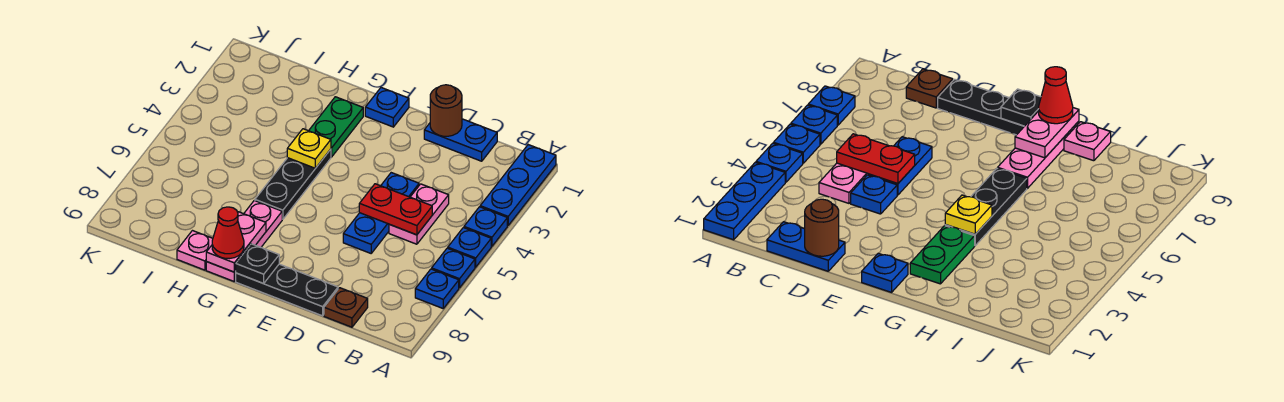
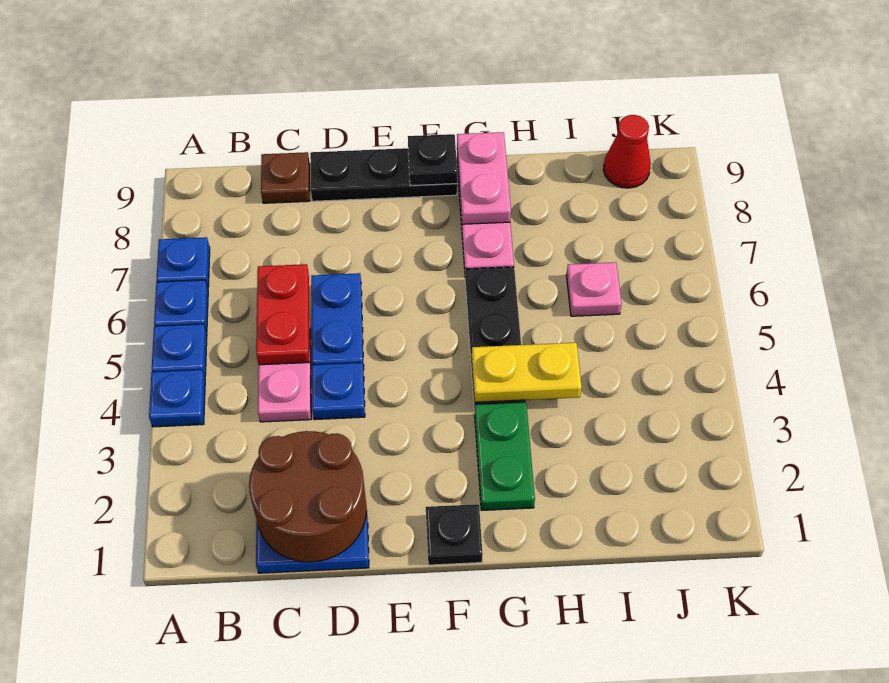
blue plate A1:A3 level 1 -> none
red plate C5:D5 level 2 -> red plate C5:C6 level 2
brown round brick D1 level 2 -> brown round brick C1:D2 level 2
blue plate F1 level 1 -> black plate F1 level 1
yellow plate G4 level 2 -> yellow plate G4:H4 level 2
red cone G9 level 3 -> red cone J9 level 1
pink plate H9 level 1 -> pink plate I6 level 1

